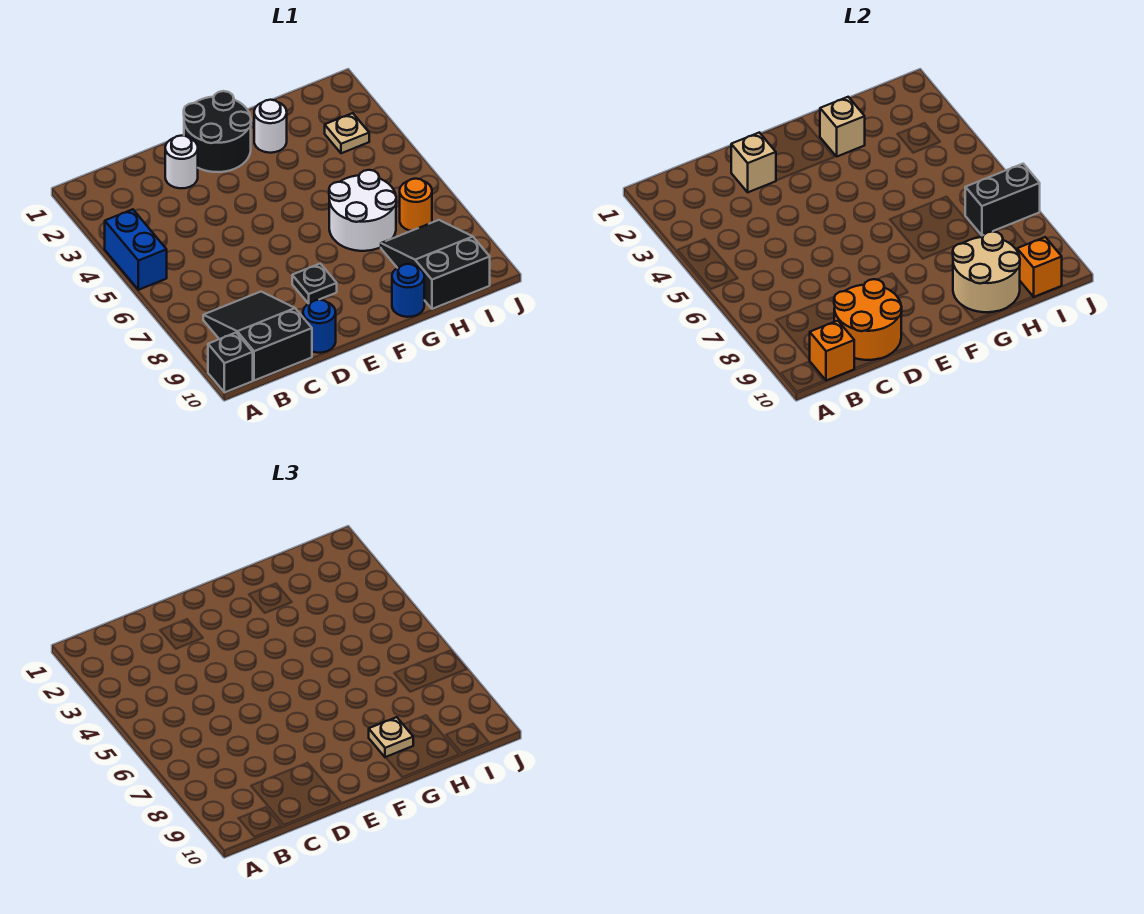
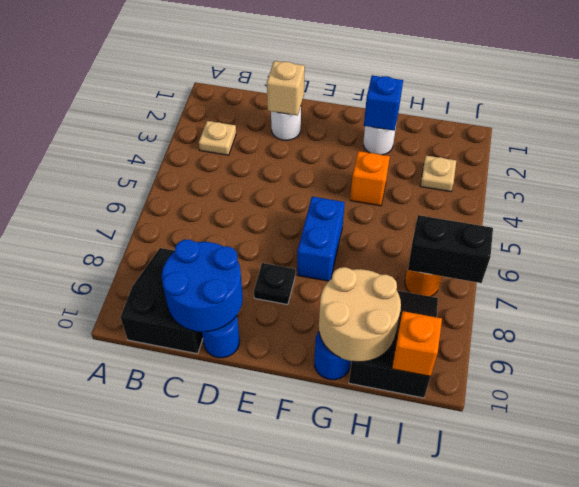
blue brick A4:A5 level 1 -> blue brick F6:F7 level 1
black brick A10 level 1 -> none
orange brick B10 level 2 -> orange brick G4 level 1
orange round brick C9:D10 level 2 -> blue round brick C9:D10 level 2
black round brick E1:F2 level 1 -> none
tan brick G2 level 2 -> blue brick G2 level 2
white round brick G6:H7 level 1 -> none
tan plate G9 level 3 -> tan plate B3 level 1

